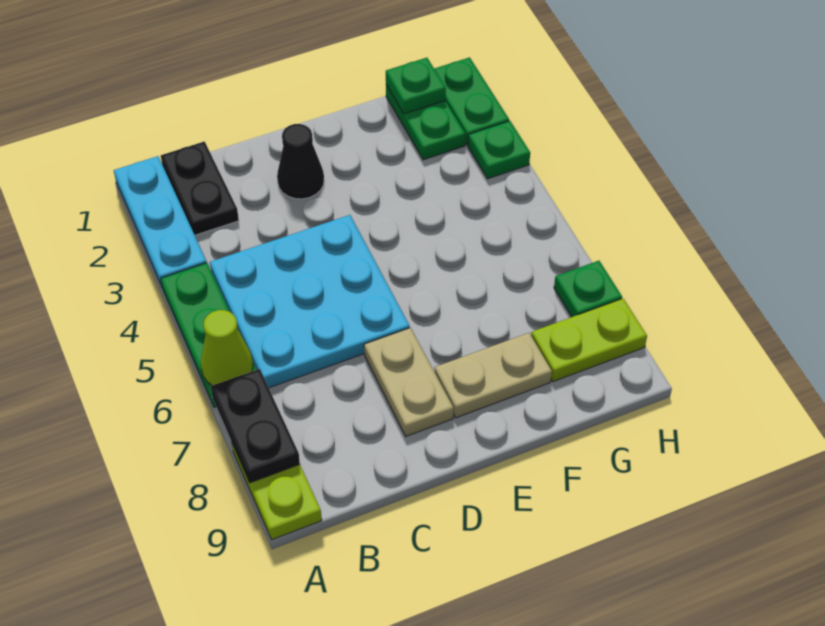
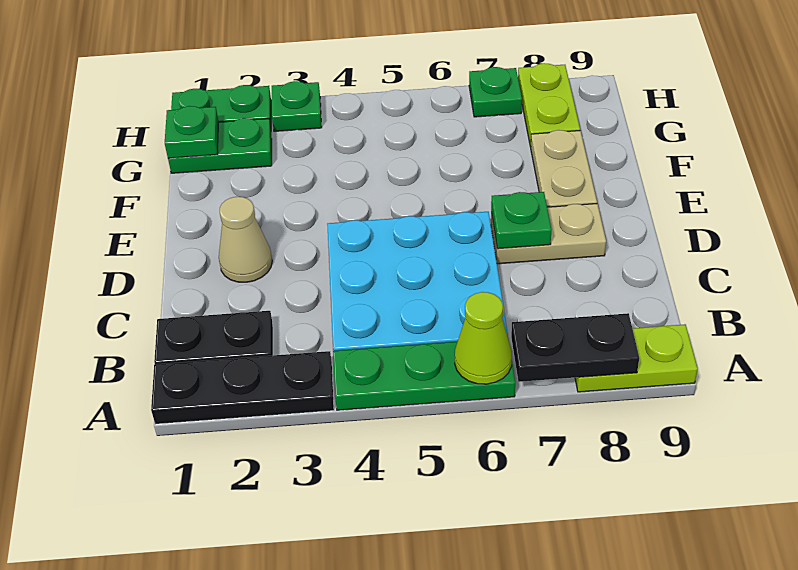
cyan plate A1:A3 level 1 -> black plate A1:A3 level 1
black cone D2 level 1 -> tan cone D2 level 1
none -> green plate D7 level 2

